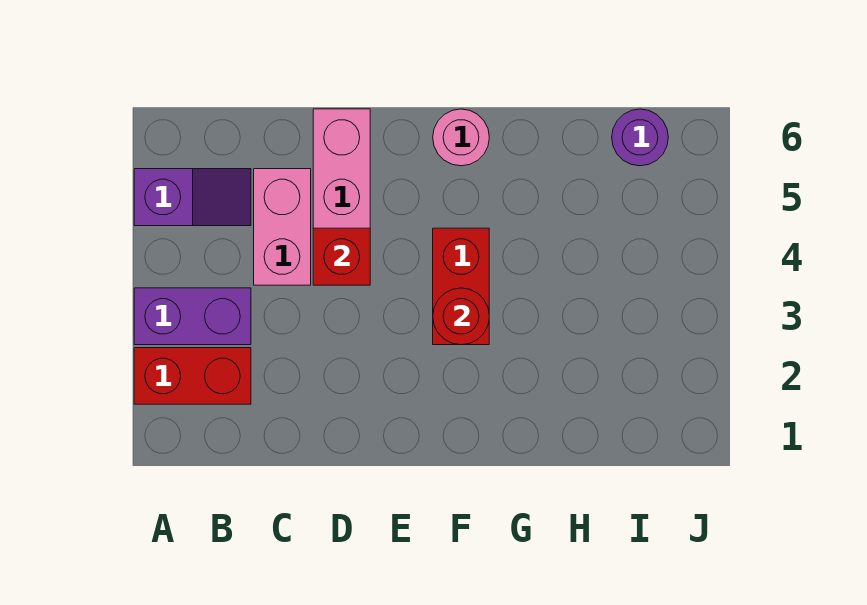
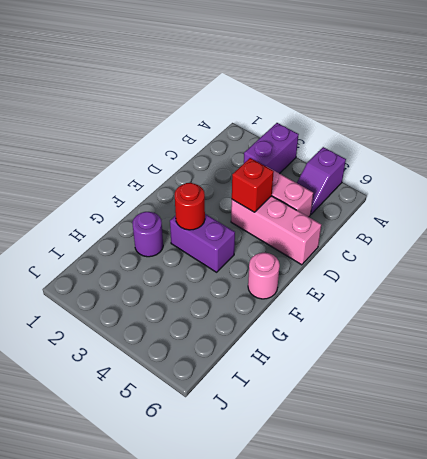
red brick A2:B2 level 1 -> none
red brick F3:F4 level 1 -> purple brick F3:F4 level 1
purple round brick I6 level 1 -> purple round brick G2 level 1

